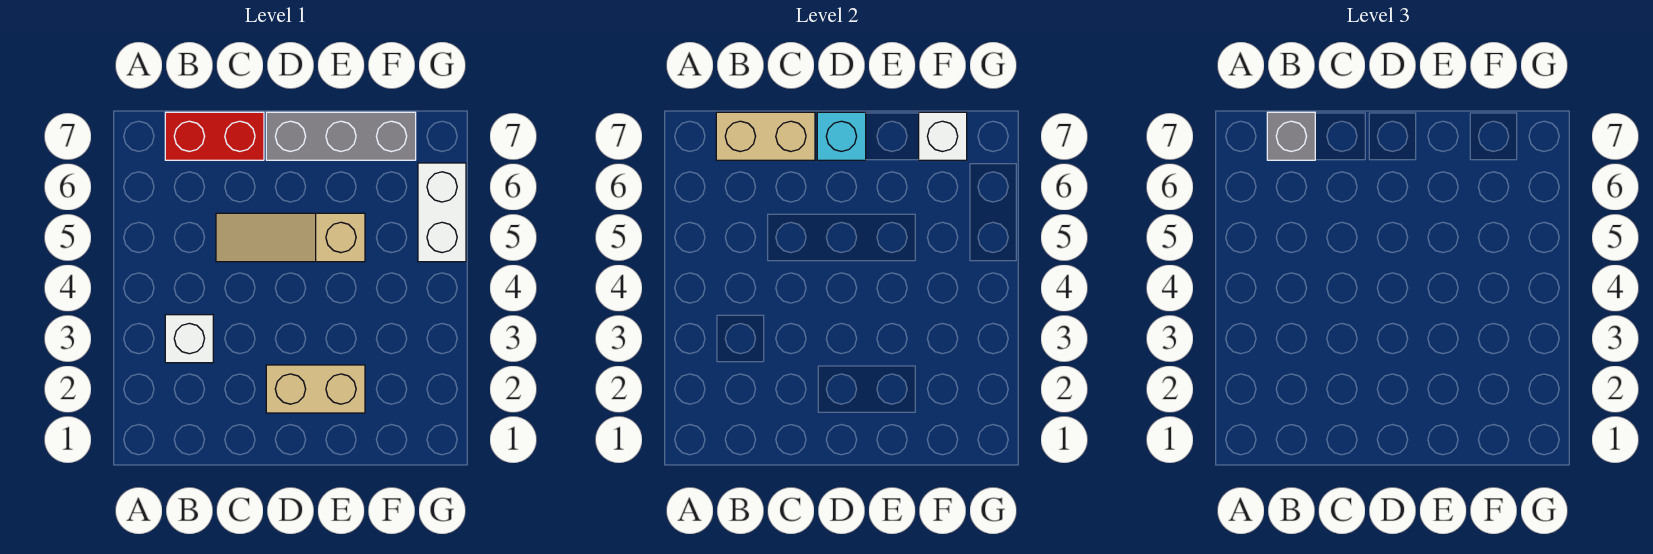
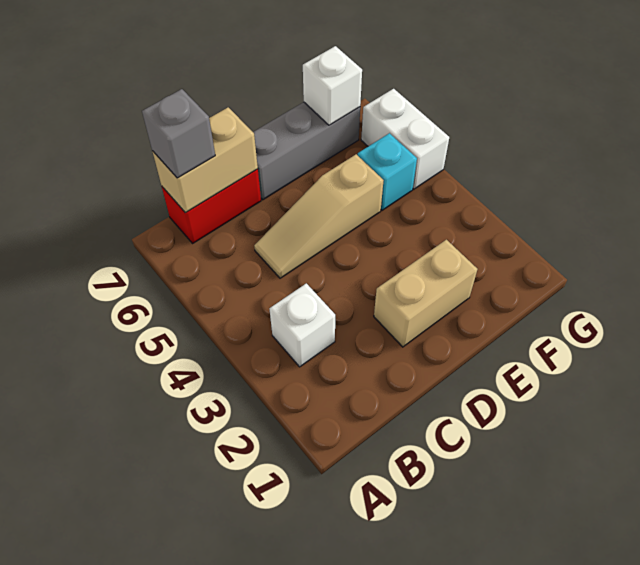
cyan brick D7 level 2 -> cyan brick F5 level 1

